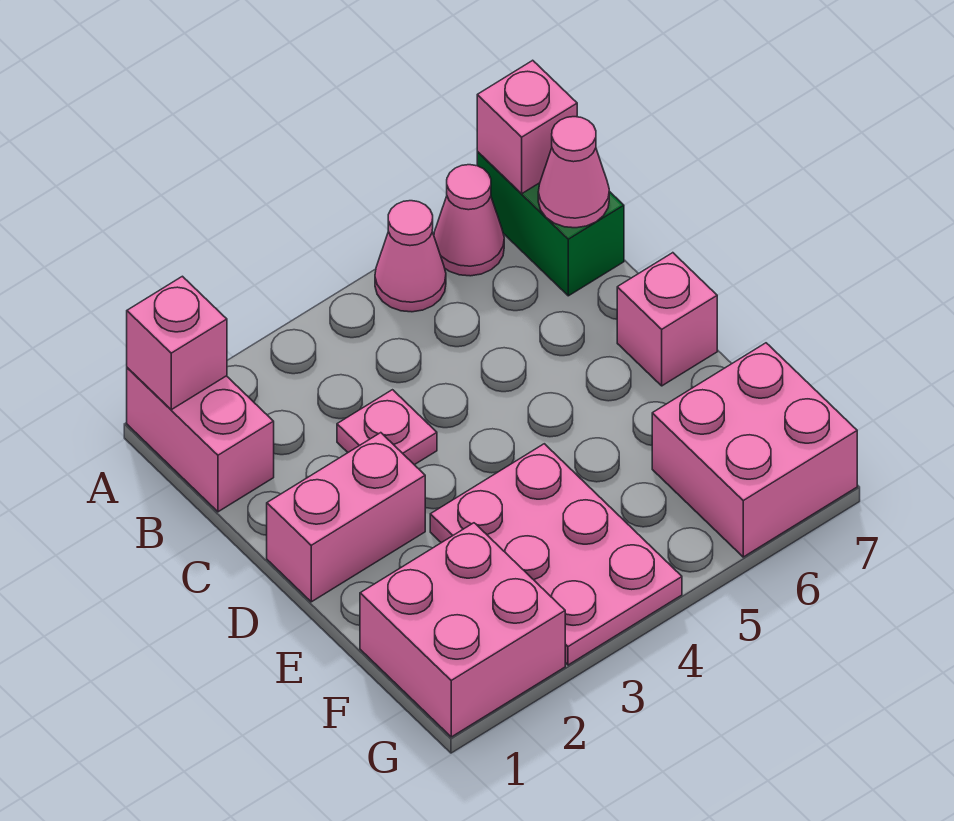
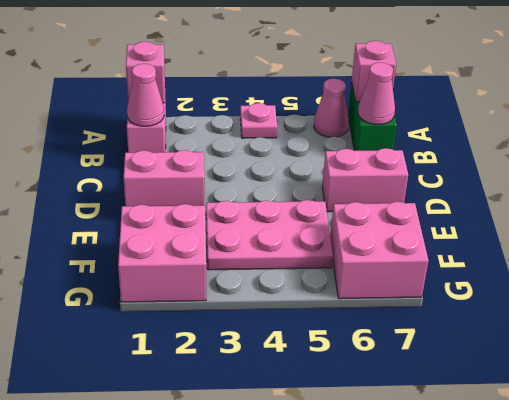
pink cone A5 level 1 -> pink cone B1 level 2
pink plate C3 level 1 -> pink plate A4 level 1
pink brick D7 level 1 -> pink brick D6:D7 level 1
pink plate E3:G4 level 1 -> pink plate E3:F5 level 1

